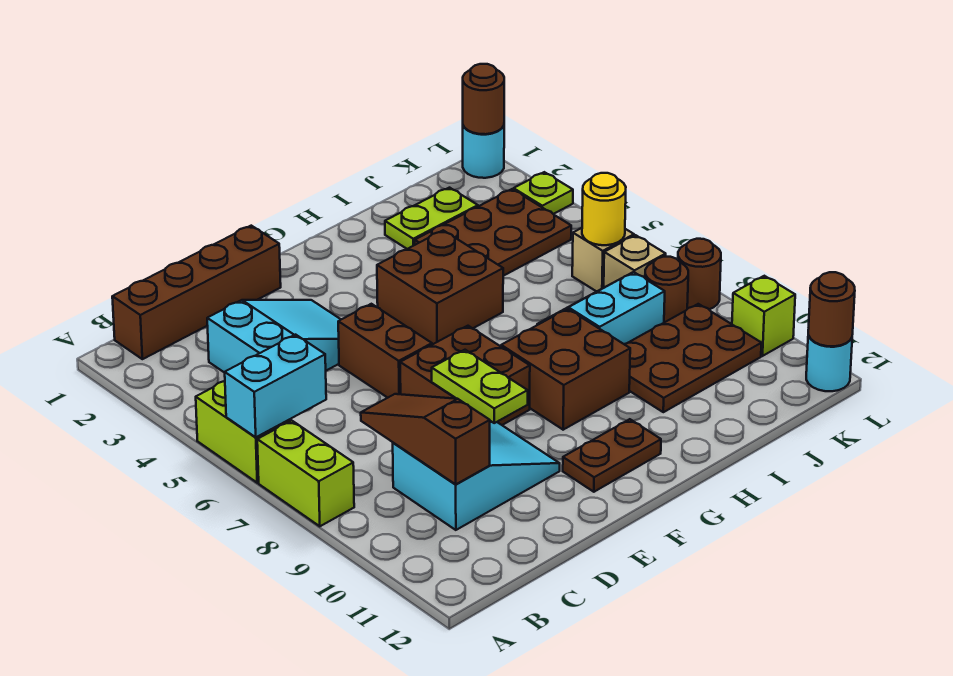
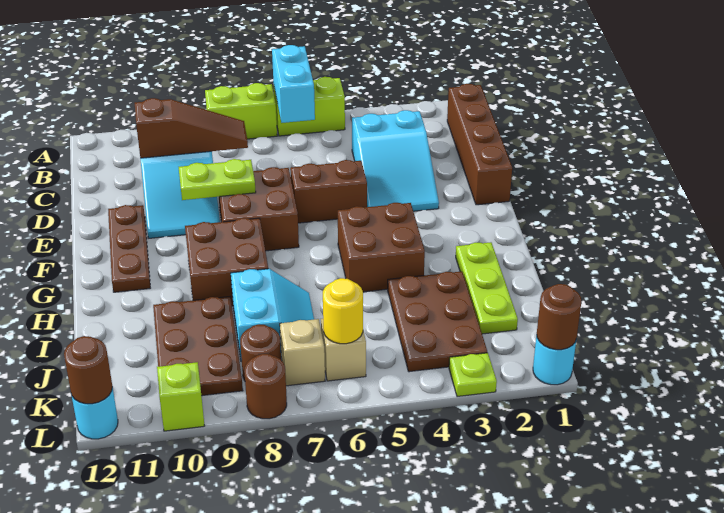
brown plate F11:G11 level 1 -> brown plate E11:G11 level 1
lime plate I2:J2 level 1 -> lime plate H2:J2 level 1

